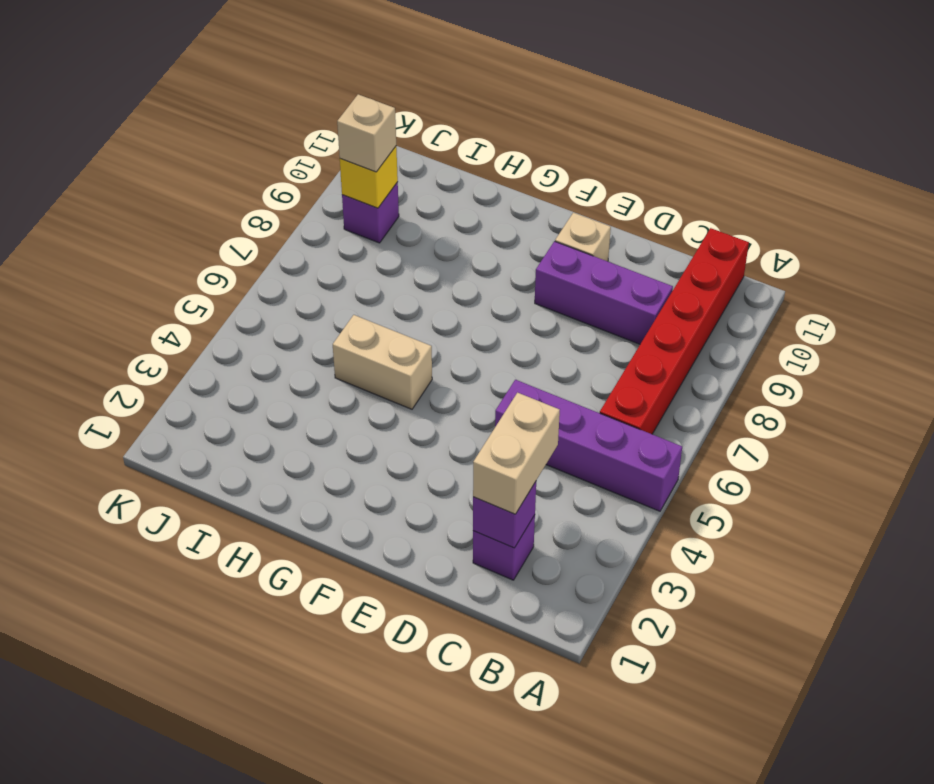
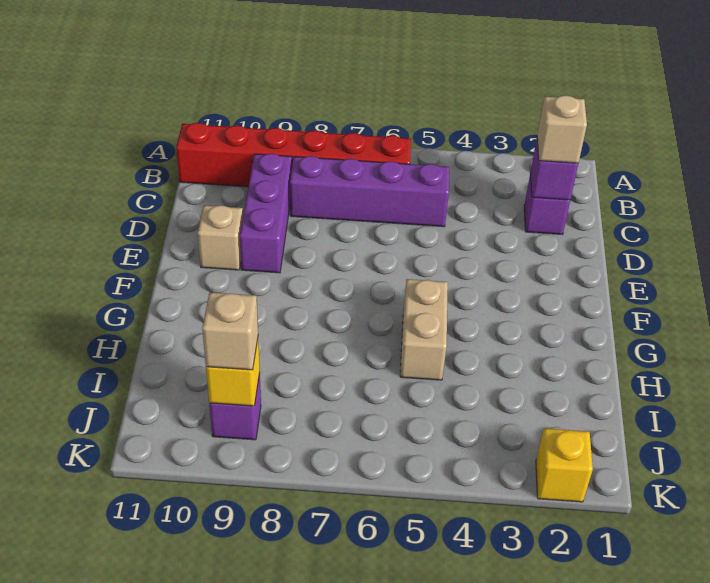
purple brick A5:D5 level 1 -> purple brick C5:C8 level 1
tan brick C2:C3 level 3 -> tan brick C2 level 3
none -> yellow brick K2 level 1

